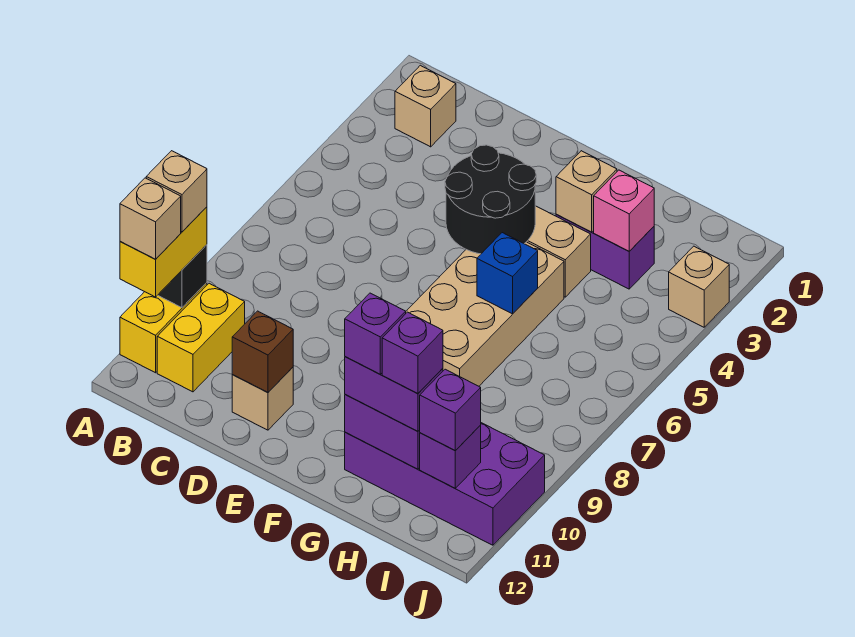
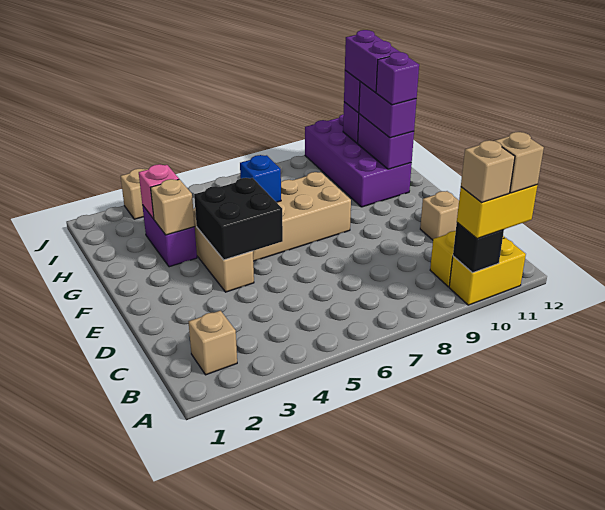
brown brick D11 level 2 -> none
black round brick E4:F5 level 2 -> black brick E4:F5 level 2
purple brick H11 level 4 -> purple brick H11:I11 level 4

